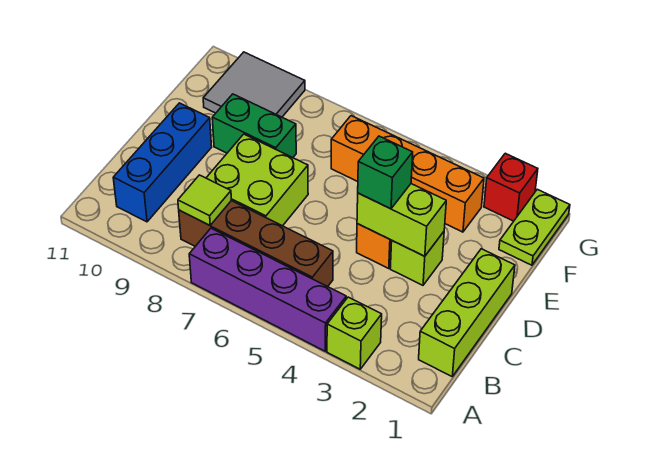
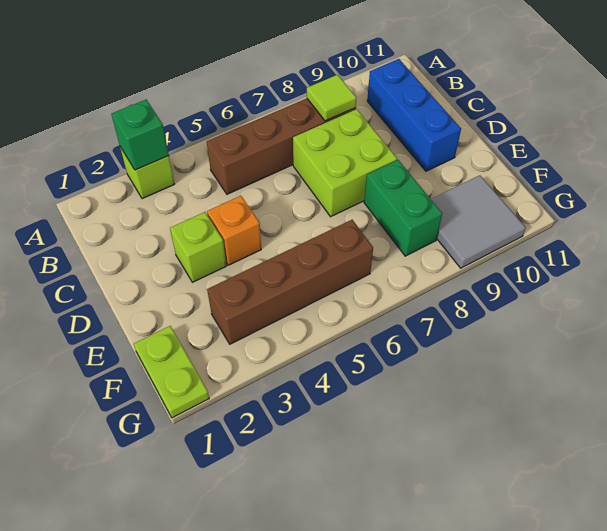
purple brick A4:A7 level 1 -> none
lime brick B1:D1 level 1 -> none
lime brick D3:D4 level 2 -> none
green brick D4 level 3 -> green brick A3 level 2
green brick E8:E9 level 1 -> green brick E8:F8 level 1
orange brick F3:F6 level 1 -> brown brick F3:F6 level 1
red brick G2 level 1 -> none

